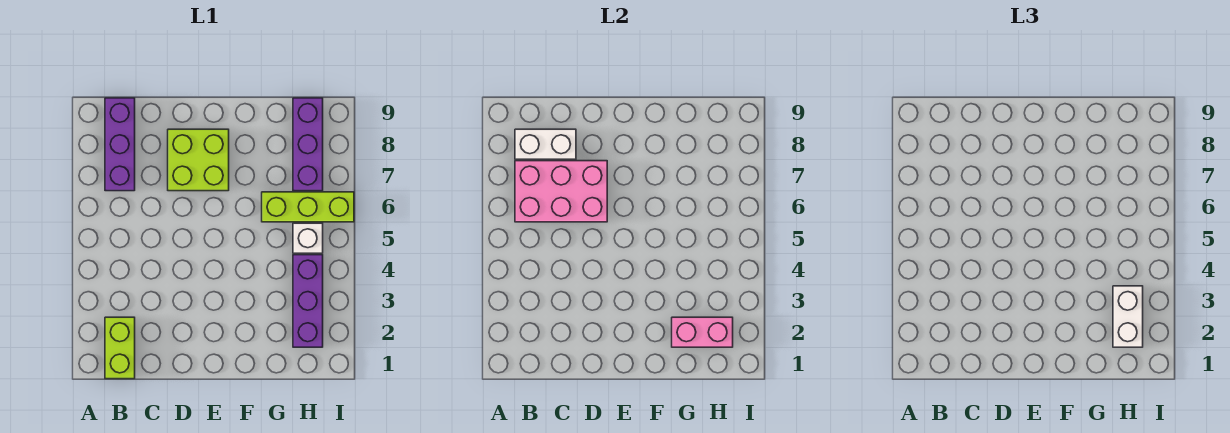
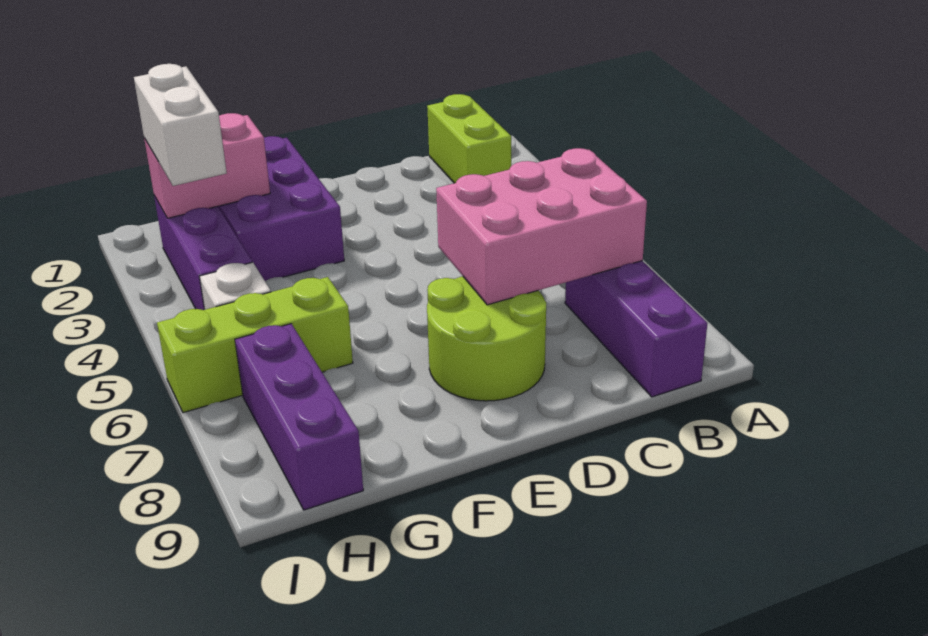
white brick B8:C8 level 2 -> none
lime brick D7:E8 level 1 -> lime round brick D7:E8 level 1
none -> purple brick F1:G3 level 1

